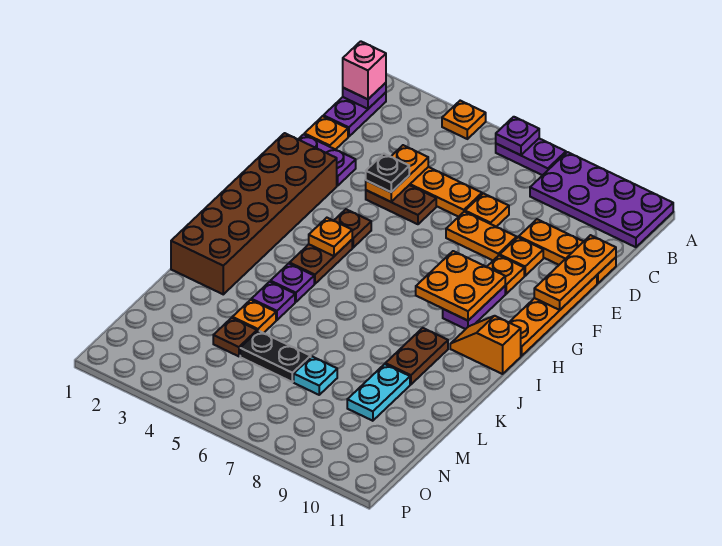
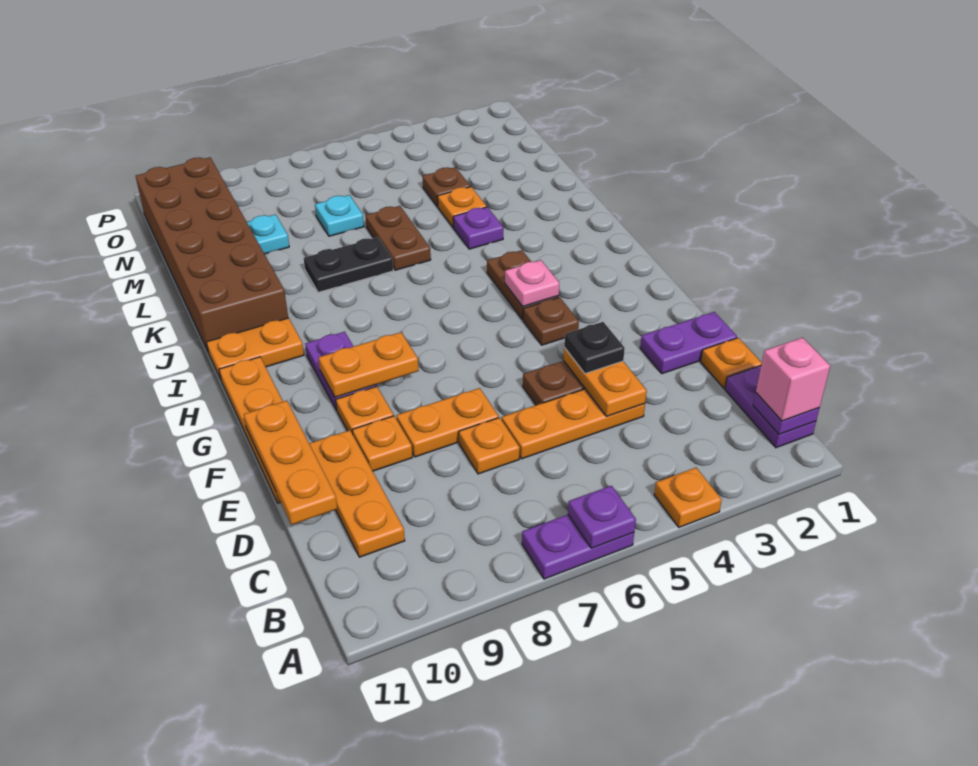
purple plate A8:B11 level 1 -> none
orange plate D9:D11 level 1 -> orange plate C10:E10 level 1
brown brick F1:K2 level 1 -> brown brick J10:O11 level 1
orange plate G8:H9 level 2 -> orange plate G8:G9 level 2
orange plate H4 level 2 -> pink plate H4 level 2
orange slope I10:I11 level 1 top 11 -> orange plate I10:I11 level 1
purple plate J4 level 1 -> none
brown plate J9:K9 level 1 -> brown plate K6:L6 level 1
cyan plate L9:M9 level 1 -> cyan plate M9 level 1
black plate M5:M6 level 1 -> black plate K7:K8 level 1

